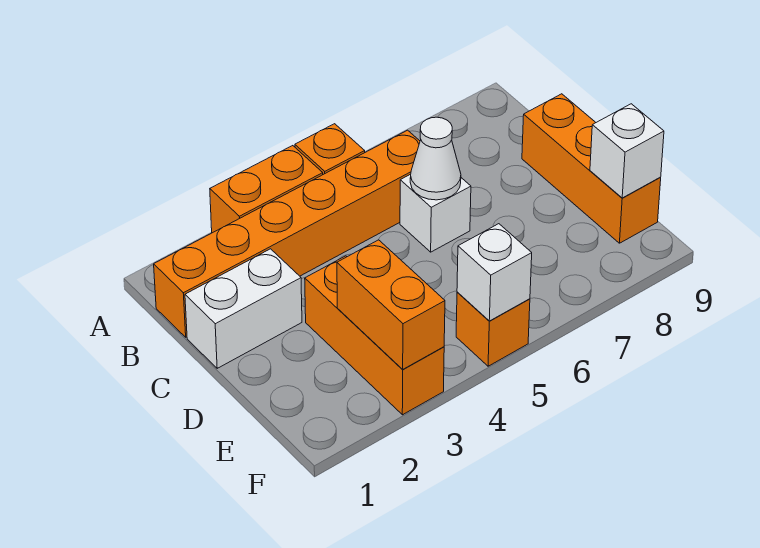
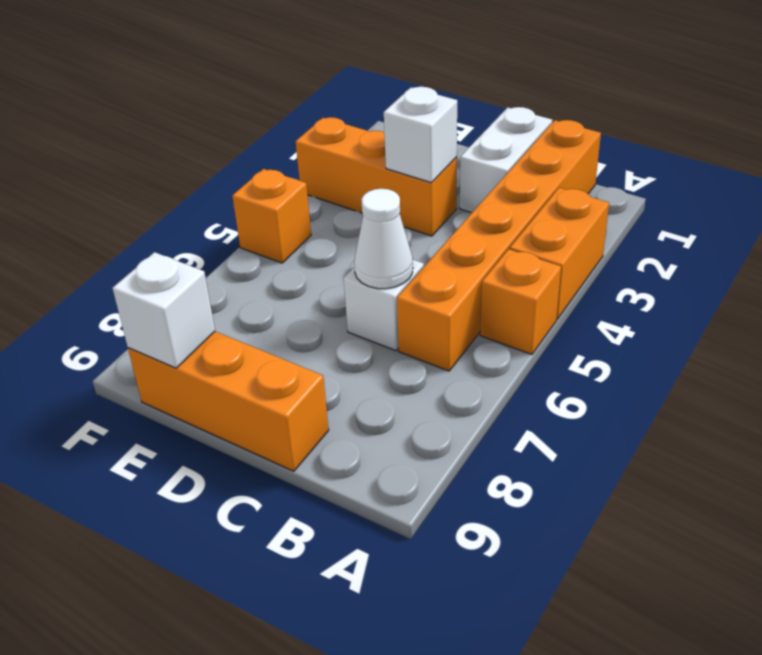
orange brick E3:F3 level 2 -> none
white brick F5 level 2 -> white brick D3 level 2

